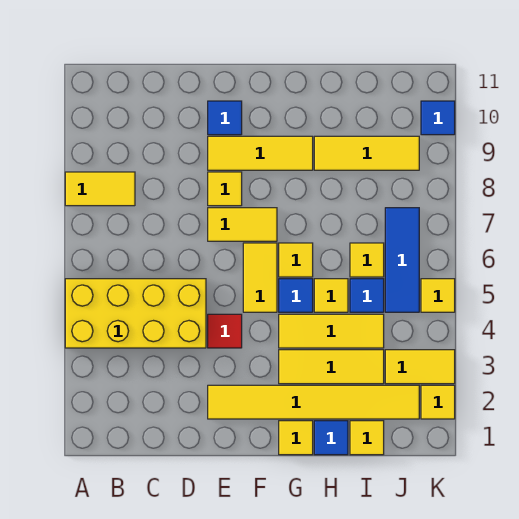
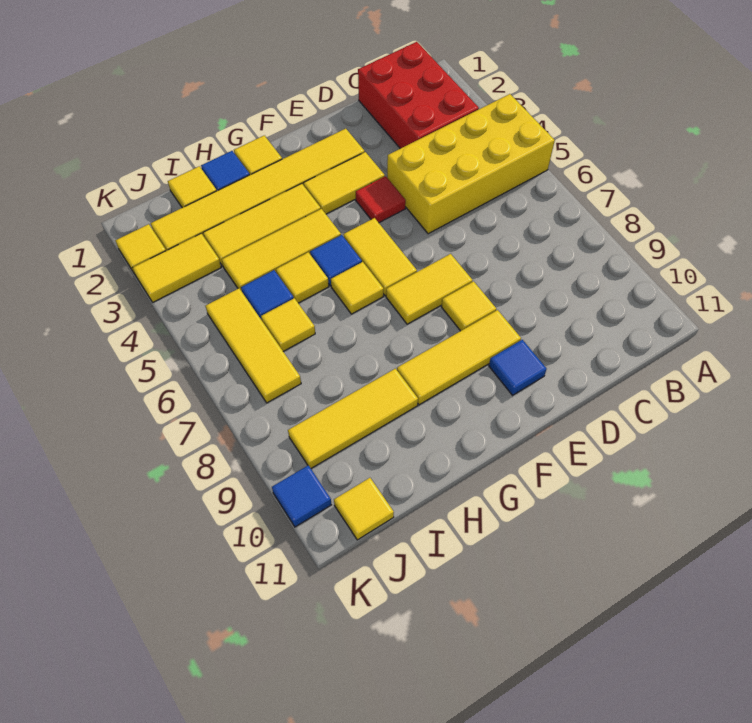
yellow tile A8:B8 level 1 -> yellow tile E3:F3 level 1
none -> red brick B1:C3 level 1
blue tile J5:J7 level 1 -> yellow tile J5:J7 level 1
yellow tile K5 level 1 -> yellow tile J11 level 1

